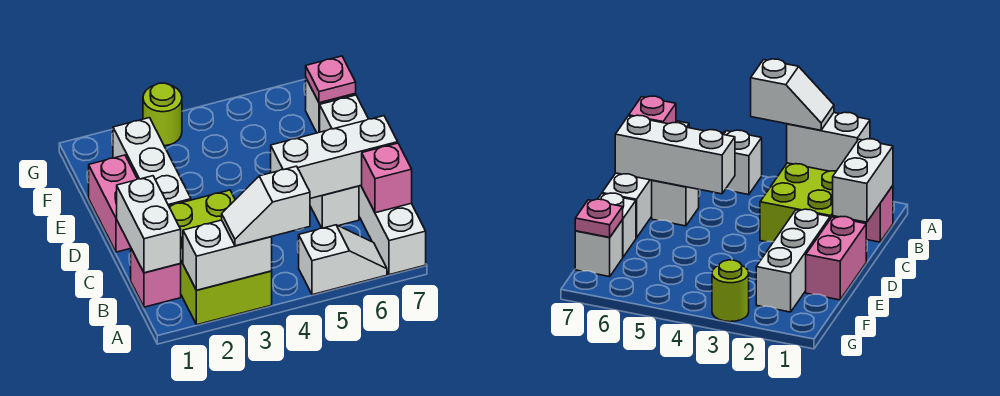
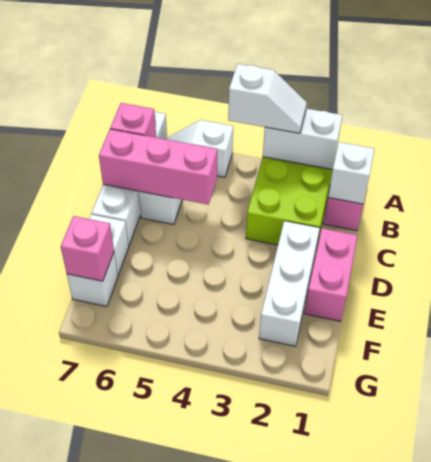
white brick B1:C1 level 2 -> white brick B1 level 2
white brick C5:C7 level 2 -> pink brick C5:C7 level 2
pink plate F7 level 2 -> pink brick F7 level 2
lime round brick G3 level 1 -> none

